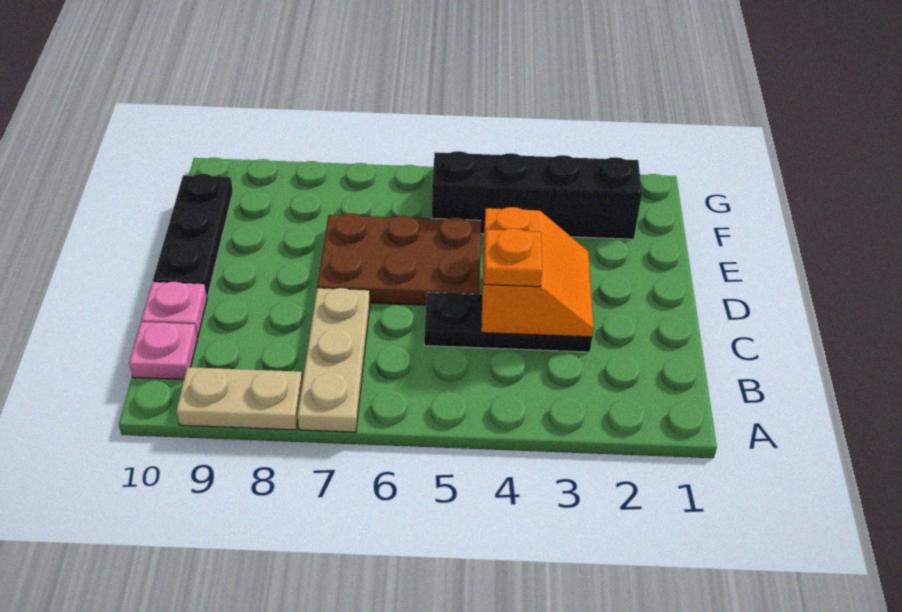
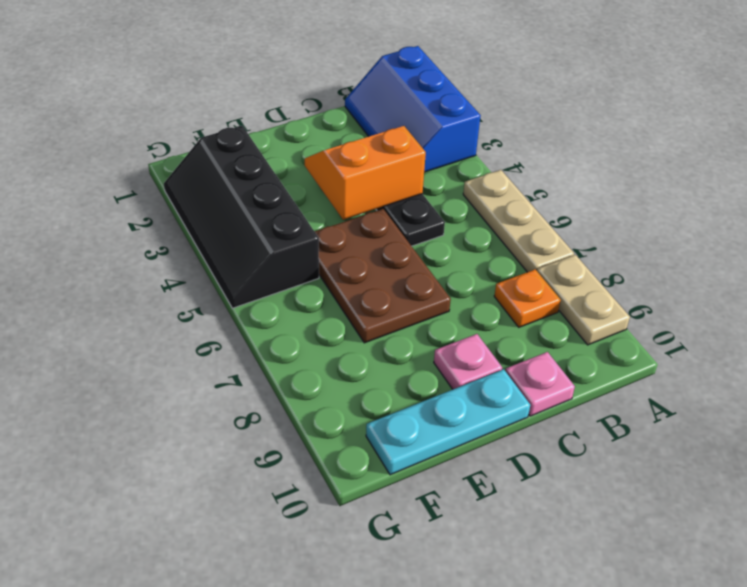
none -> blue slope A1:B3 level 1 top A
tan plate A7:C7 level 1 -> tan plate A5:A7 level 1
pink plate B10 level 1 -> pink plate D9 level 1
orange plate C4 level 3 -> orange plate B8 level 1
black plate D10:F10 level 1 -> cyan plate D10:F10 level 1

